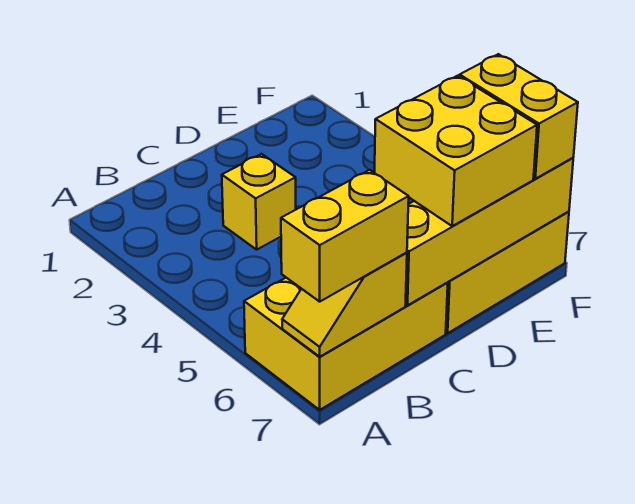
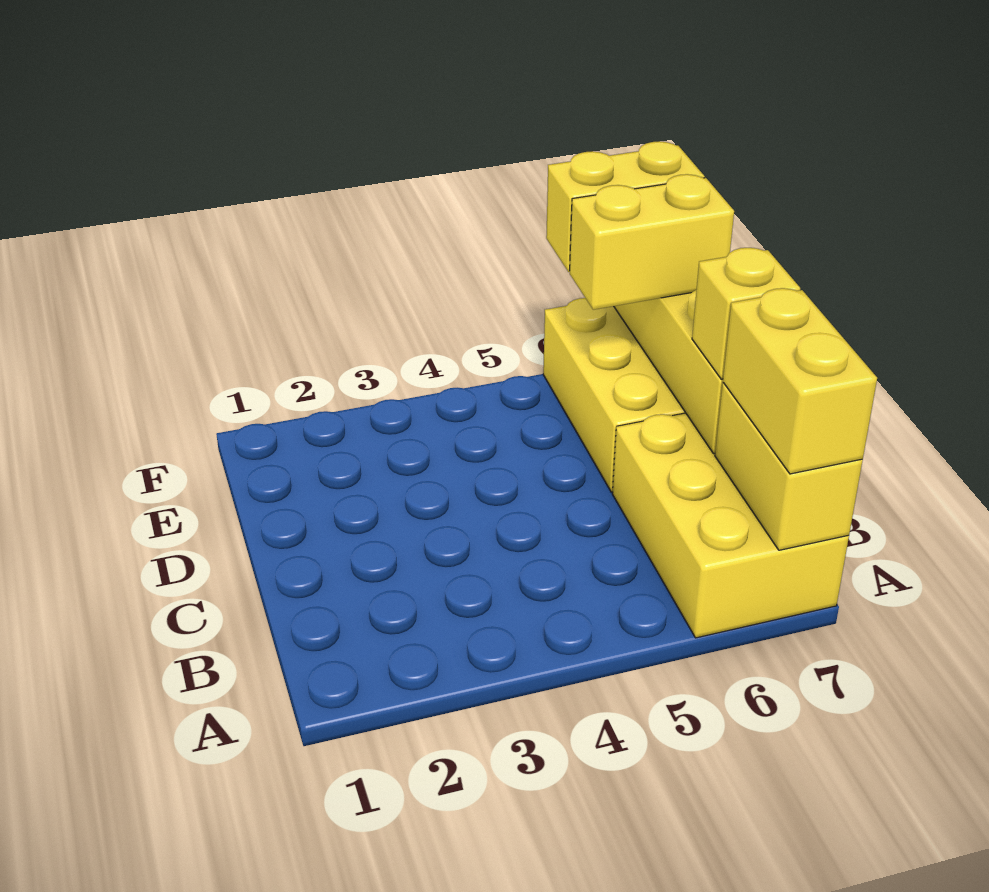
yellow slope A7:B7 level 2 top B -> yellow brick A7:B7 level 2
yellow brick C3 level 1 -> yellow brick C7 level 3
yellow brick D6:E7 level 3 -> yellow brick E6:E7 level 3

